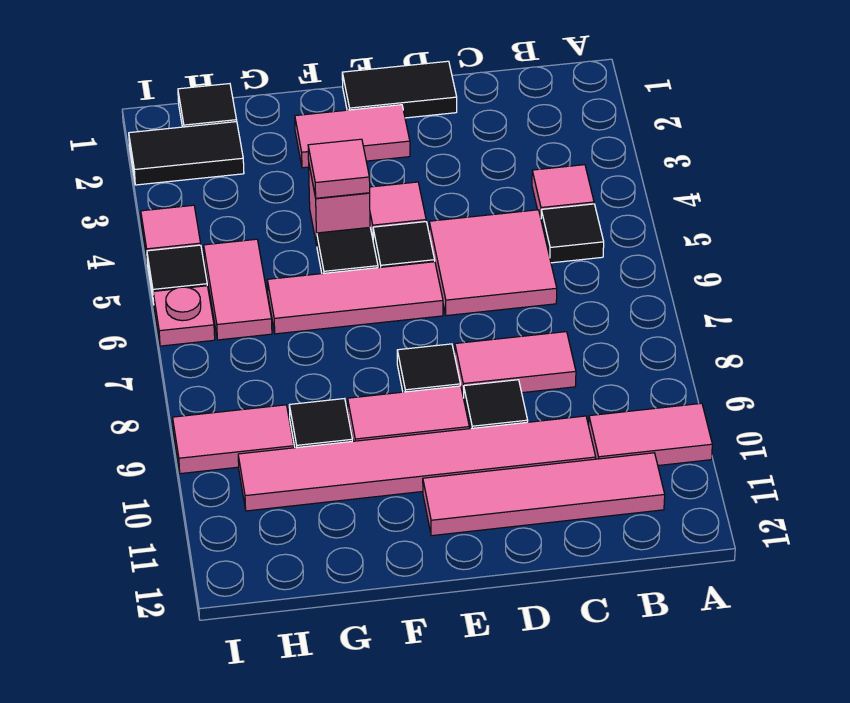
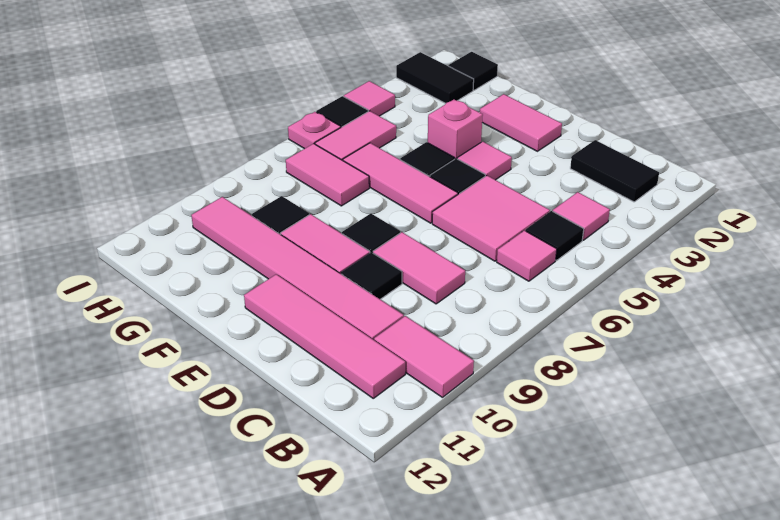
black tile D1:E1 level 1 -> black tile B2:C2 level 1
pink tile F4 level 2 -> pink tile B6 level 1
pink tile H9:I9 level 1 -> pink tile G7:H7 level 1

